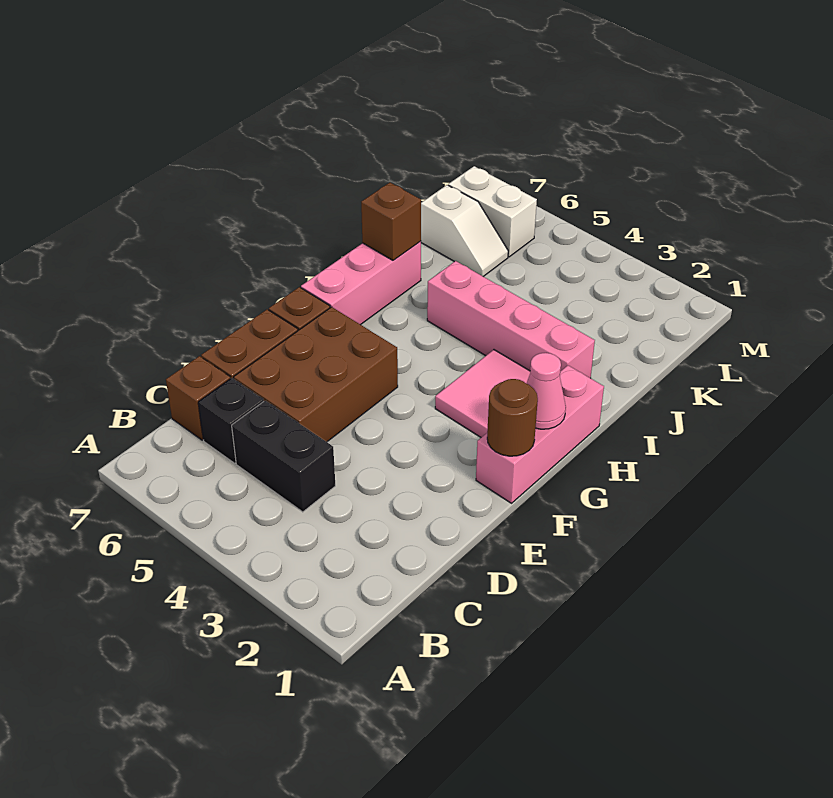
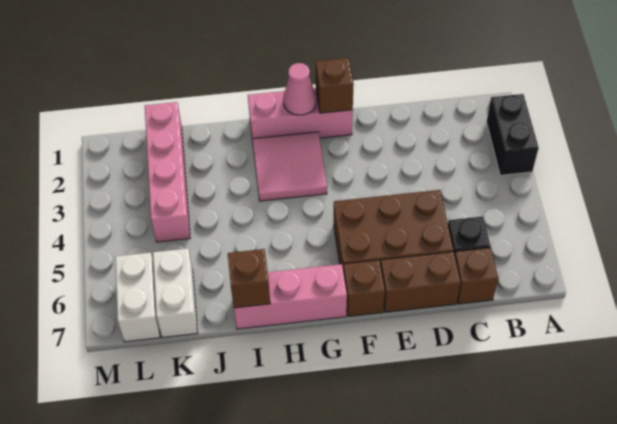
black brick C4:C5 level 1 -> black brick A2:A3 level 1
brown round brick F1 level 2 -> brown brick F1 level 2
pink brick I2:I5 level 1 -> pink brick K1:K4 level 1
white slope K6:K7 level 1 top 7 -> white brick K6:K7 level 1

